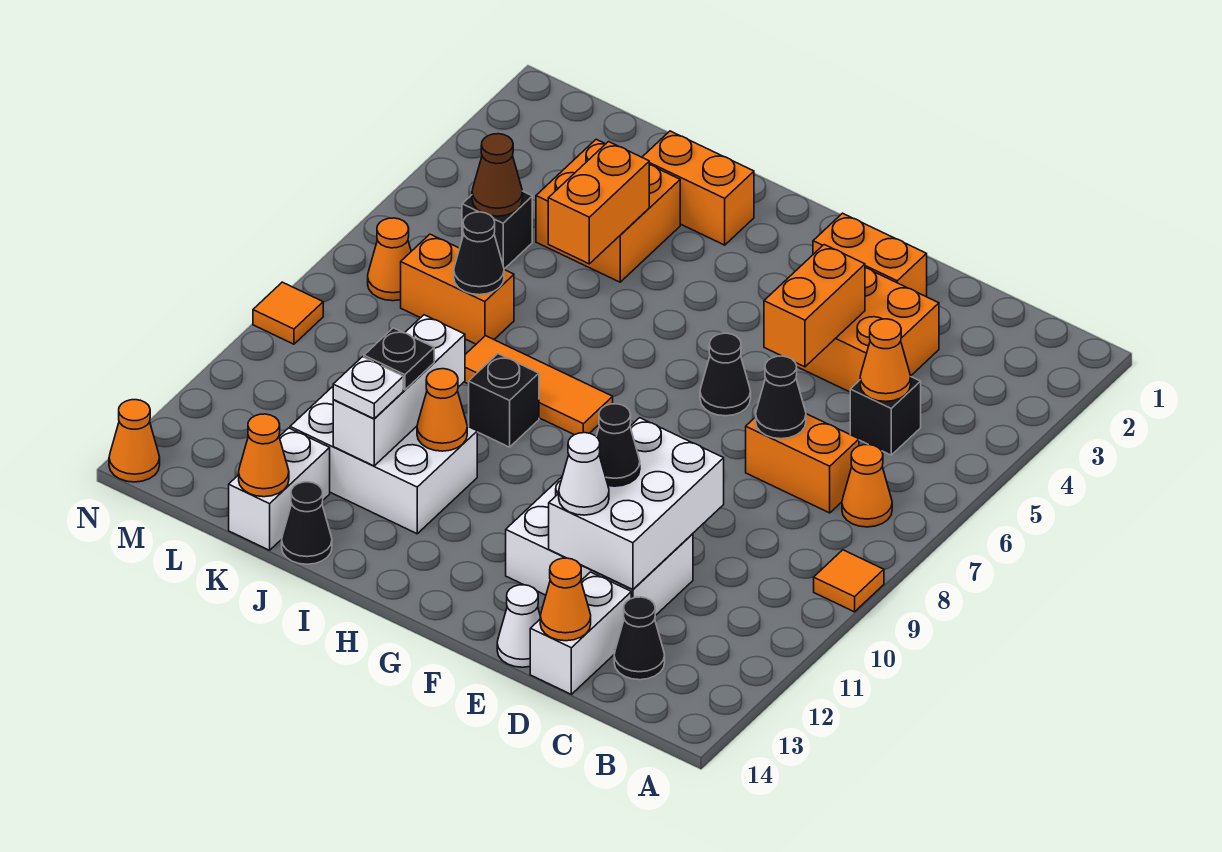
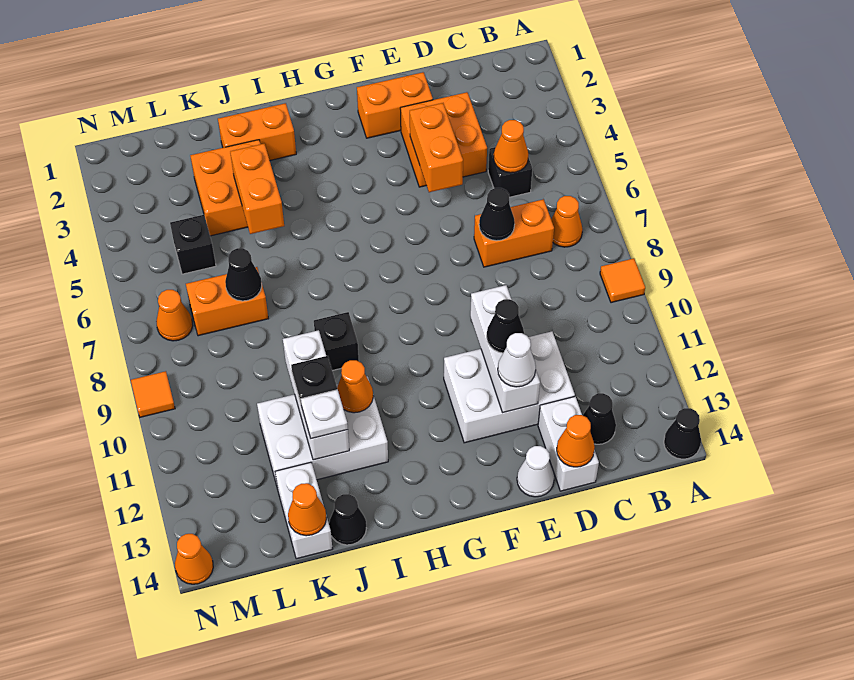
white brick D10:E12 level 2 -> white brick E10:E12 level 2
black cone F6 level 1 -> black cone A14 level 1
orange tile H8:J8 level 1 -> none
brown cone L5 level 2 -> none

